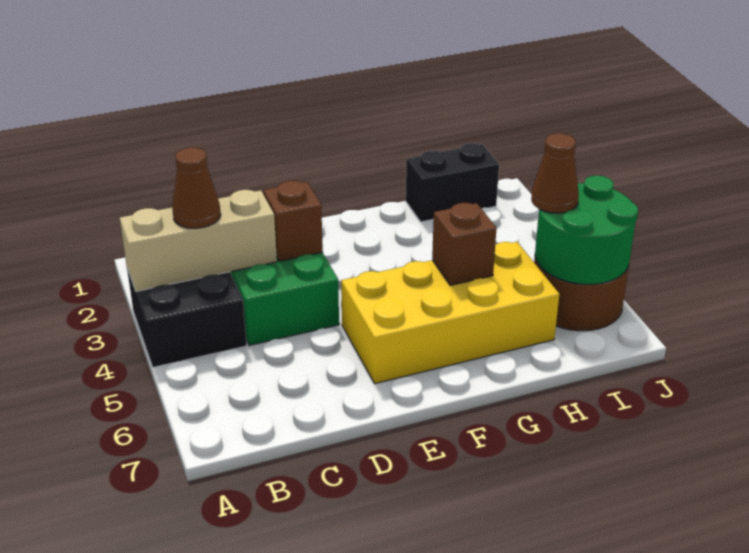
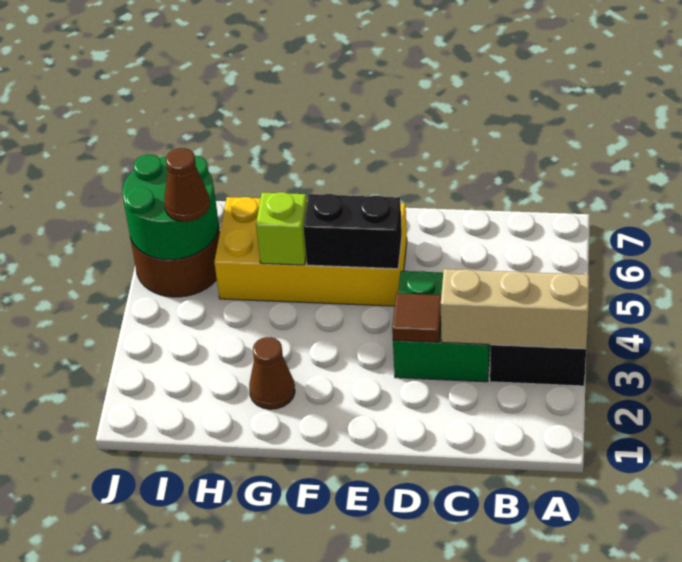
brown cone B3 level 3 -> brown cone G2 level 1
brown brick D3 level 2 -> brown tile D3 level 2
brown brick G5 level 2 -> lime brick G5 level 2
black brick H1:I1 level 1 -> black brick E5:F5 level 2

